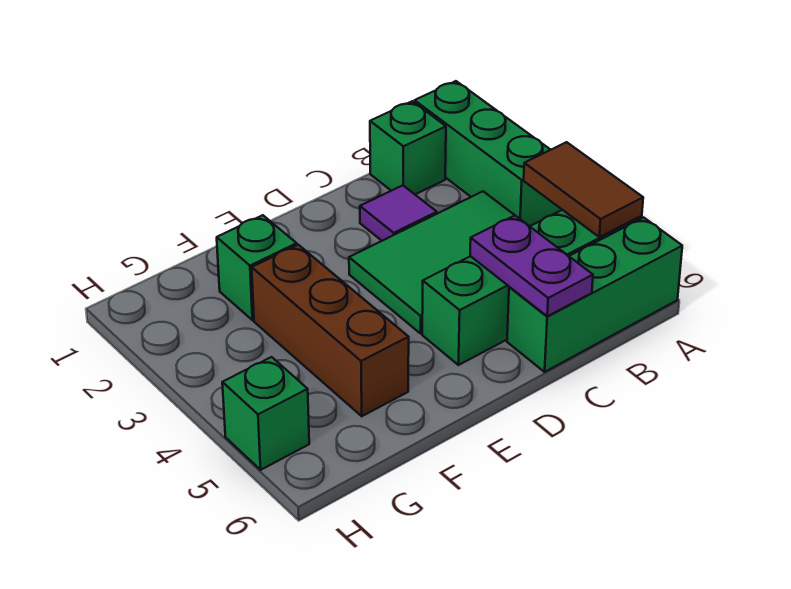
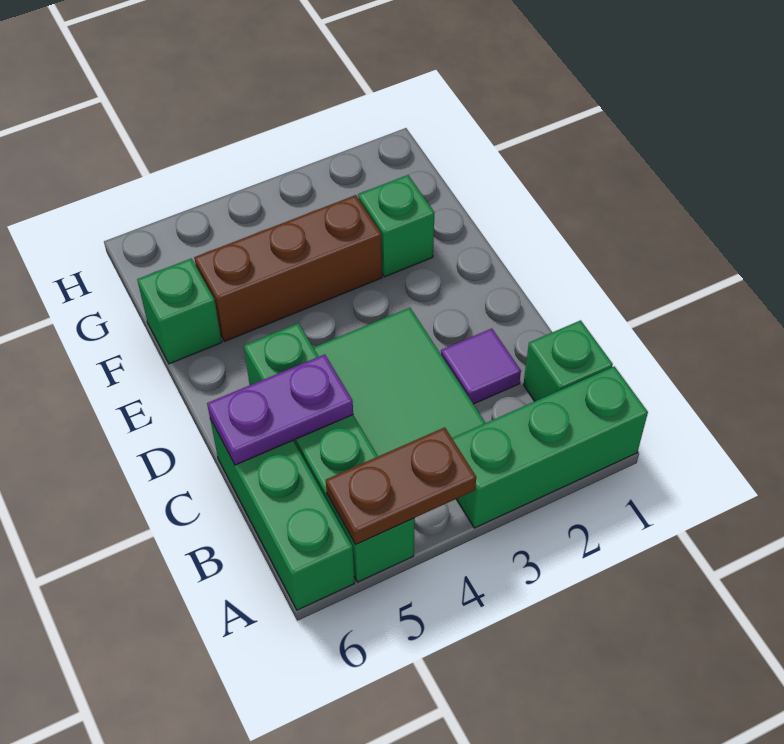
brown tile A4:A5 level 2 -> brown plate A4:A5 level 2
green brick H5 level 1 -> green brick F6 level 1

